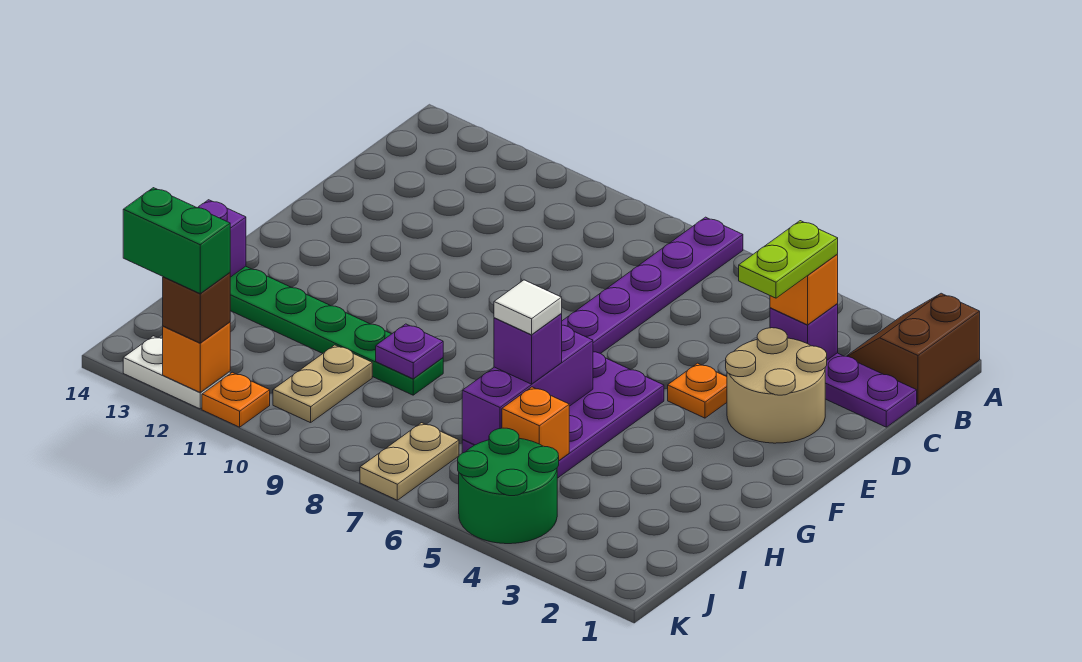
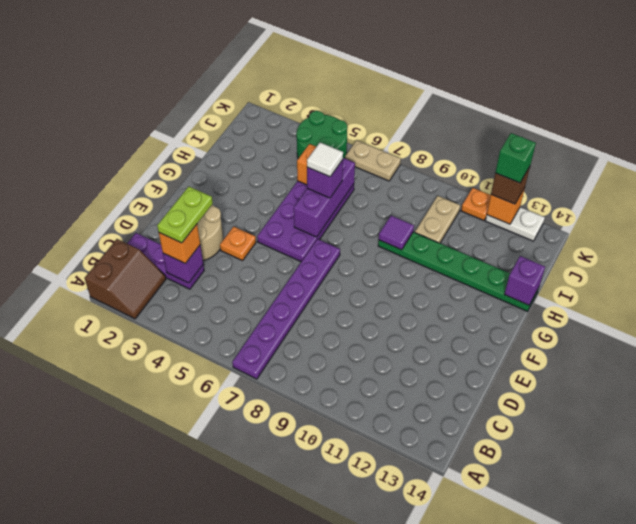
purple plate H9 level 2 -> purple tile H9 level 2
tan plate J7:K7 level 1 -> tan plate K6:K7 level 1
green brick K12:K13 level 4 -> green brick K12 level 4

